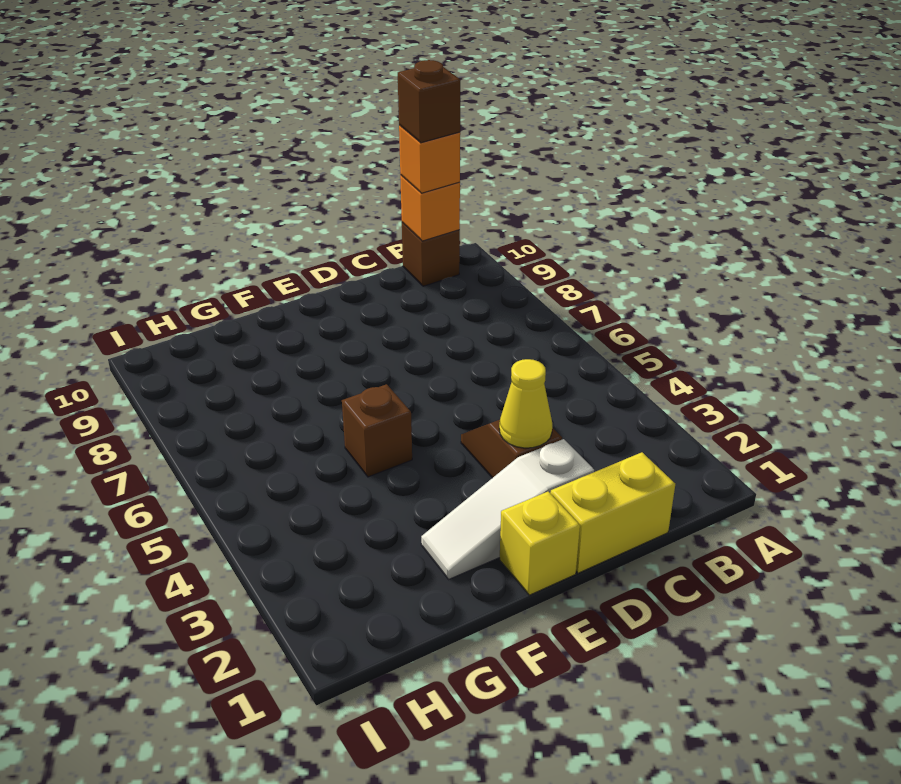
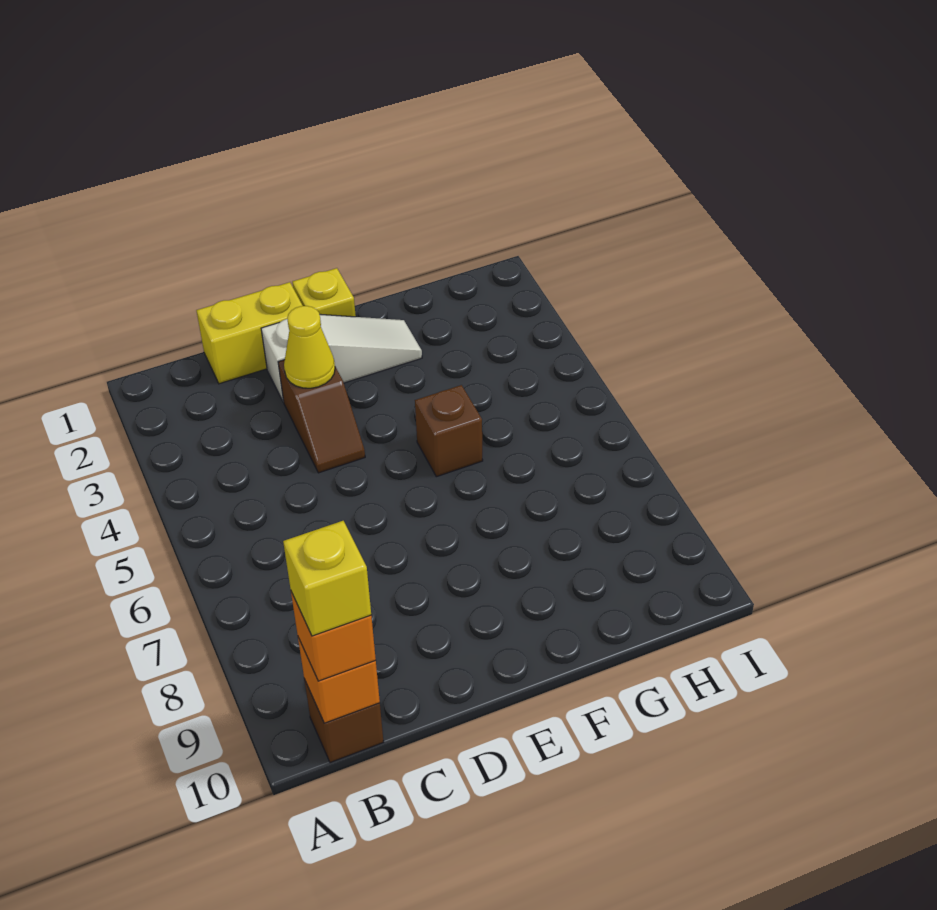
brown brick B10 level 4 -> yellow brick B10 level 4

